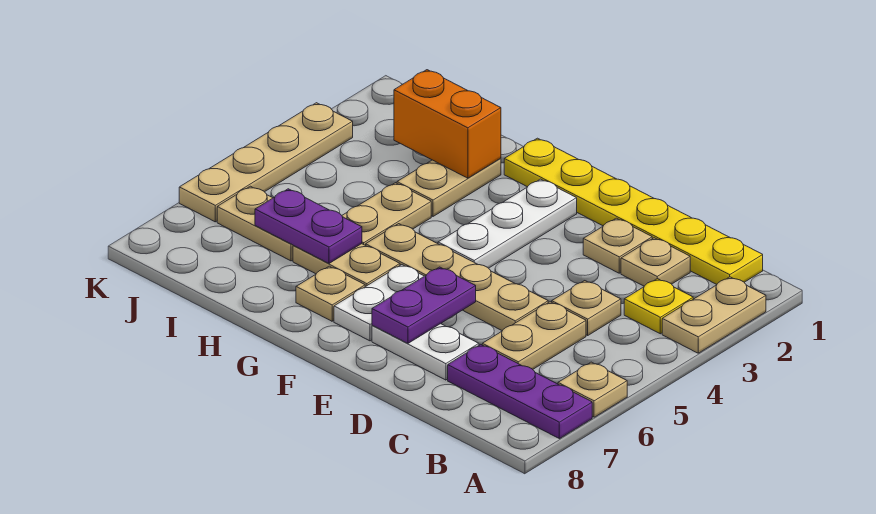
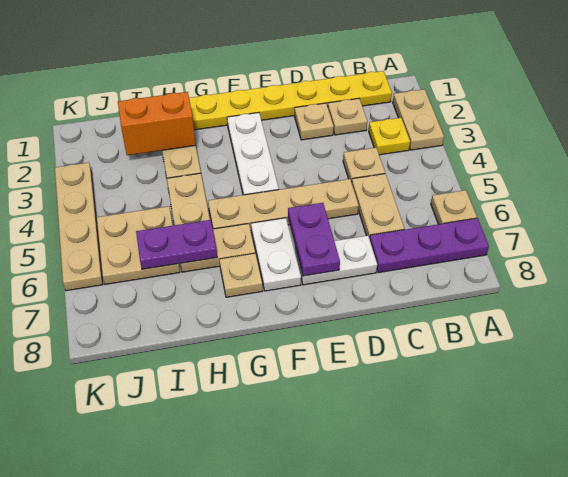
tan plate I6:J6 level 1 -> tan plate I5:J6 level 1

